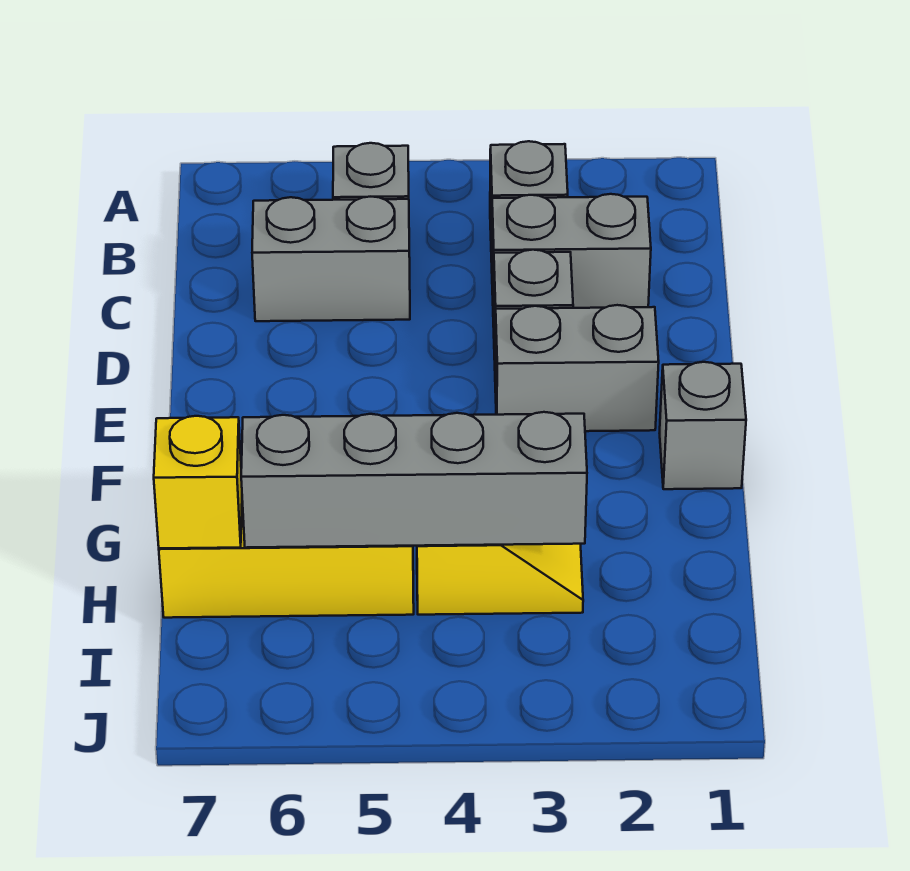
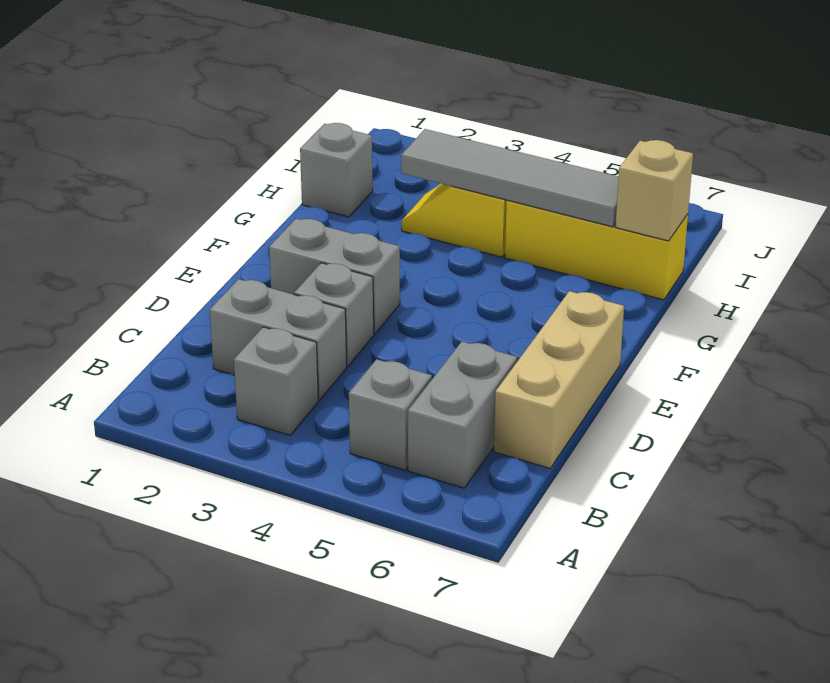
grey brick C5:C6 level 1 -> grey brick B6:C6 level 1
none -> tan brick C7:E7 level 1
grey brick F1 level 1 -> grey brick H1 level 1
grey brick H3:H6 level 2 -> grey tile H3:H6 level 2
yellow brick H7 level 2 -> tan brick H7 level 2

